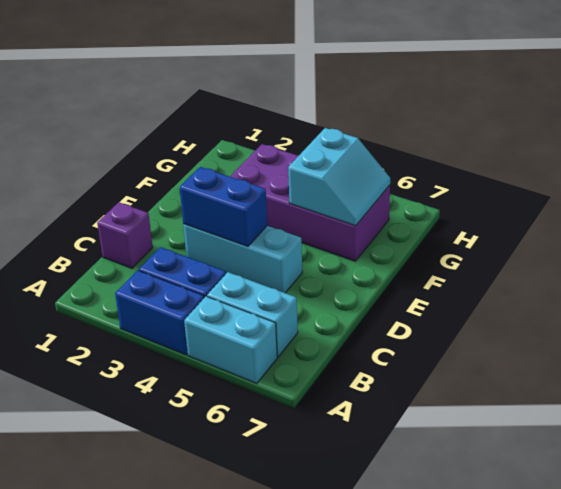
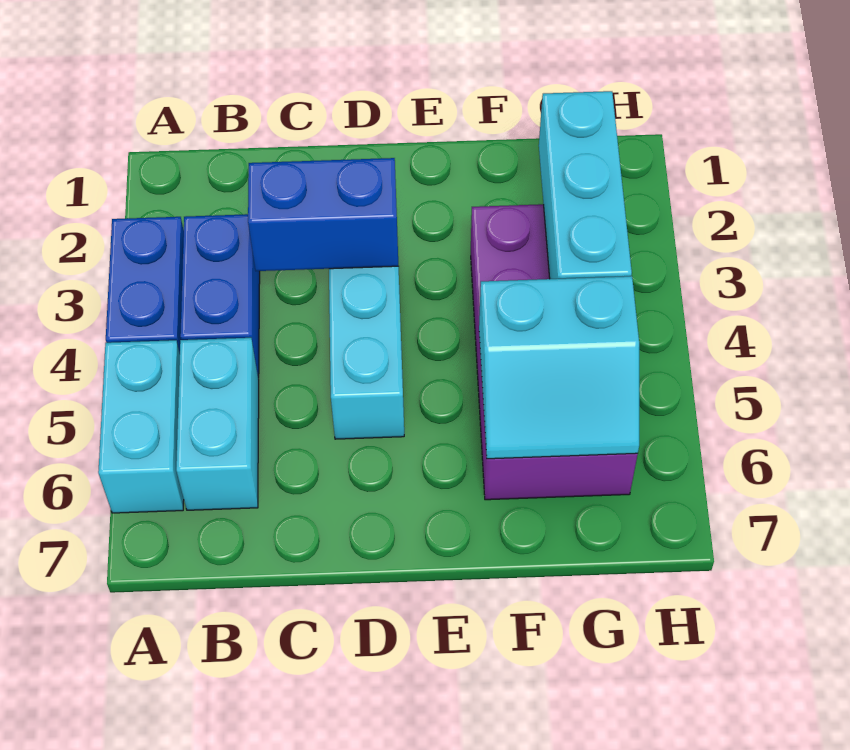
purple brick C1 level 1 -> none
blue brick D3:D4 level 2 -> blue brick C3:D3 level 2
none -> cyan brick G2:G4 level 2

